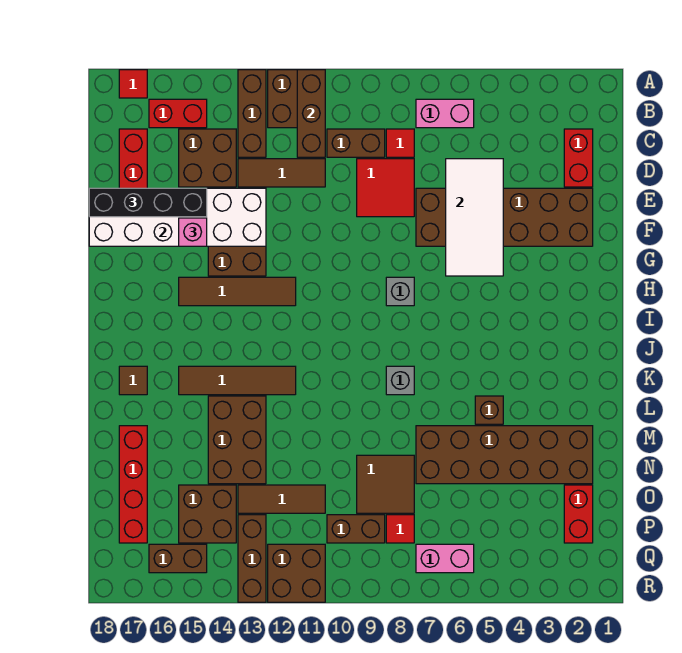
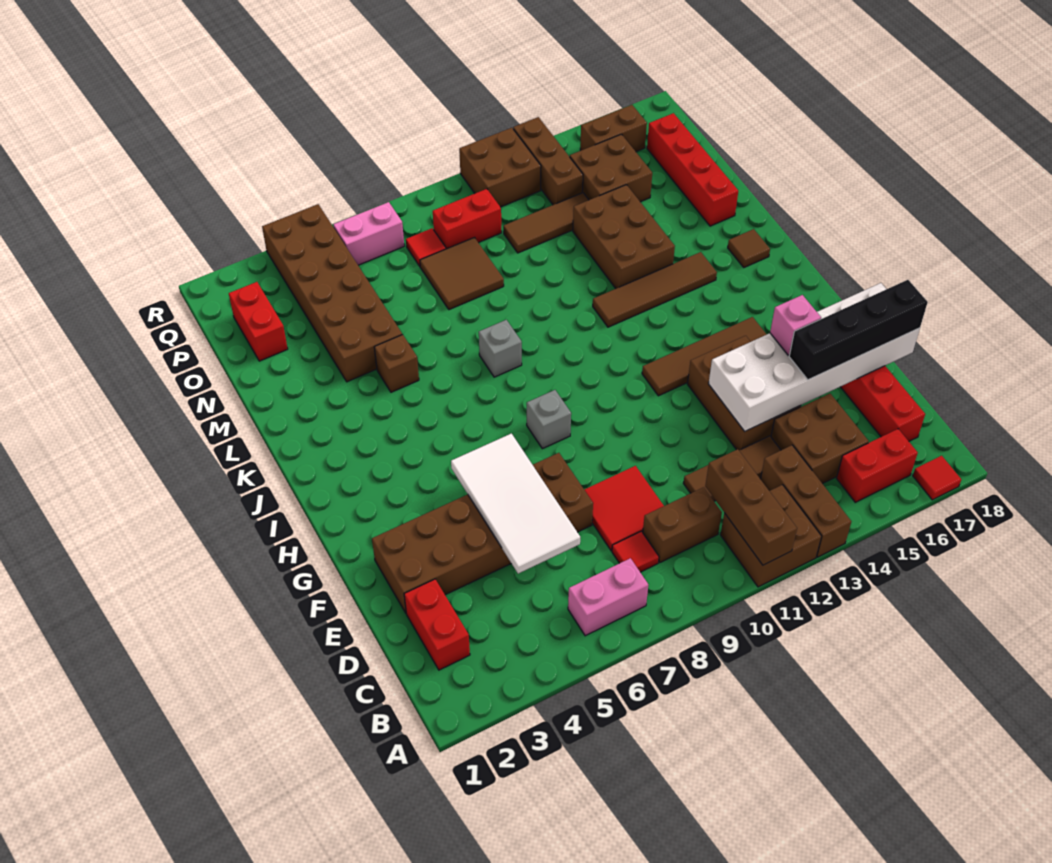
brown brick M2:N7 level 1 -> brown brick M4:R5 level 1
brown brick P9:P10 level 1 -> red brick P9:P10 level 1

